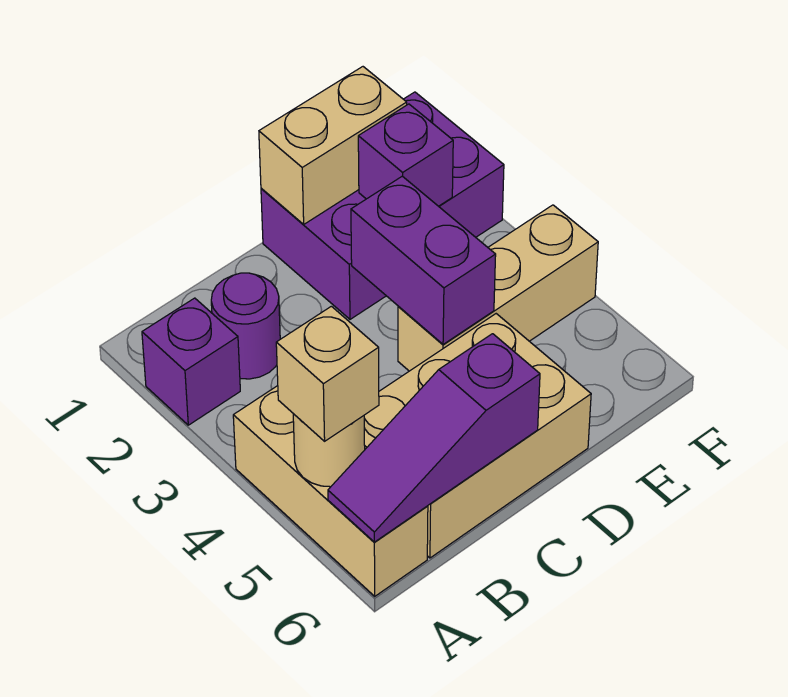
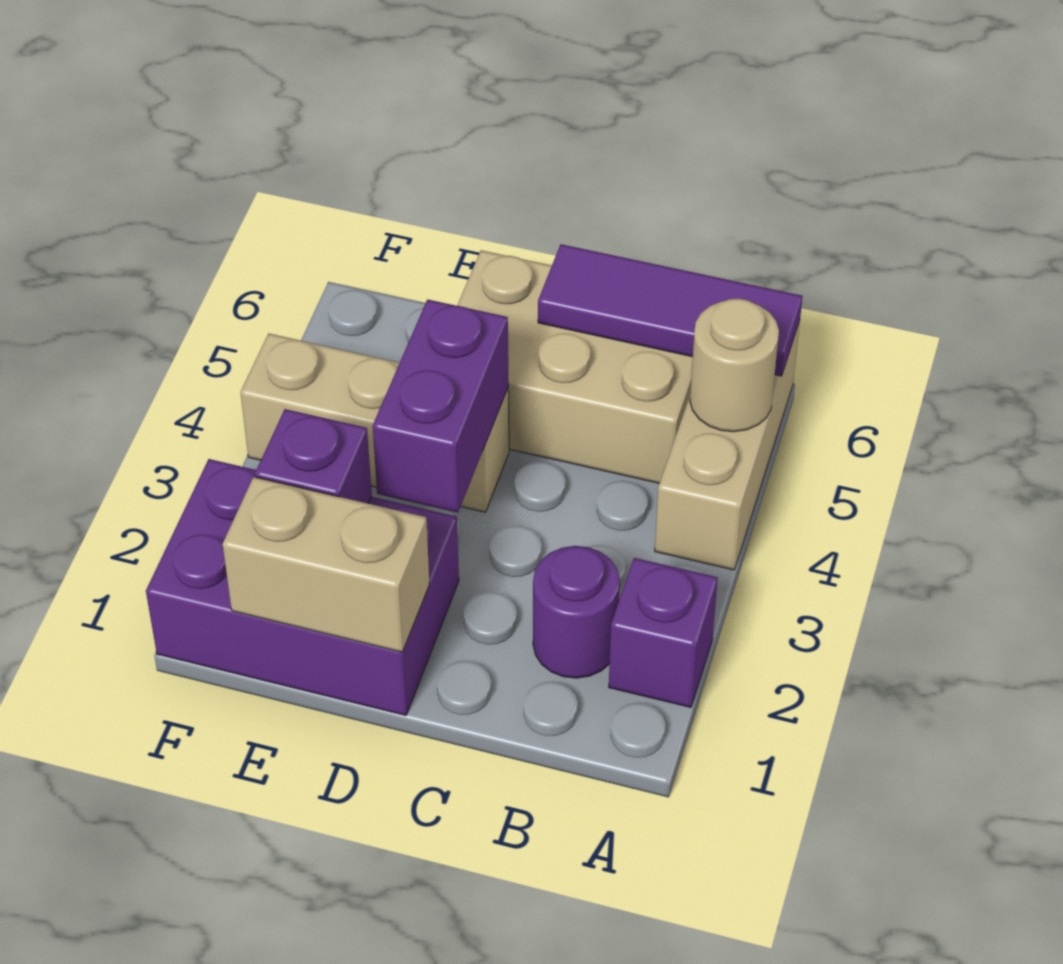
tan brick A5 level 3 -> none
purple slope A6:C6 level 2 top C -> purple tile A6:C6 level 2

